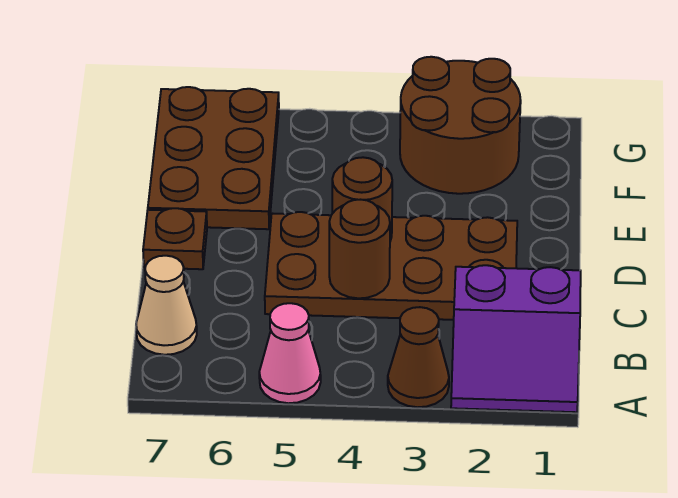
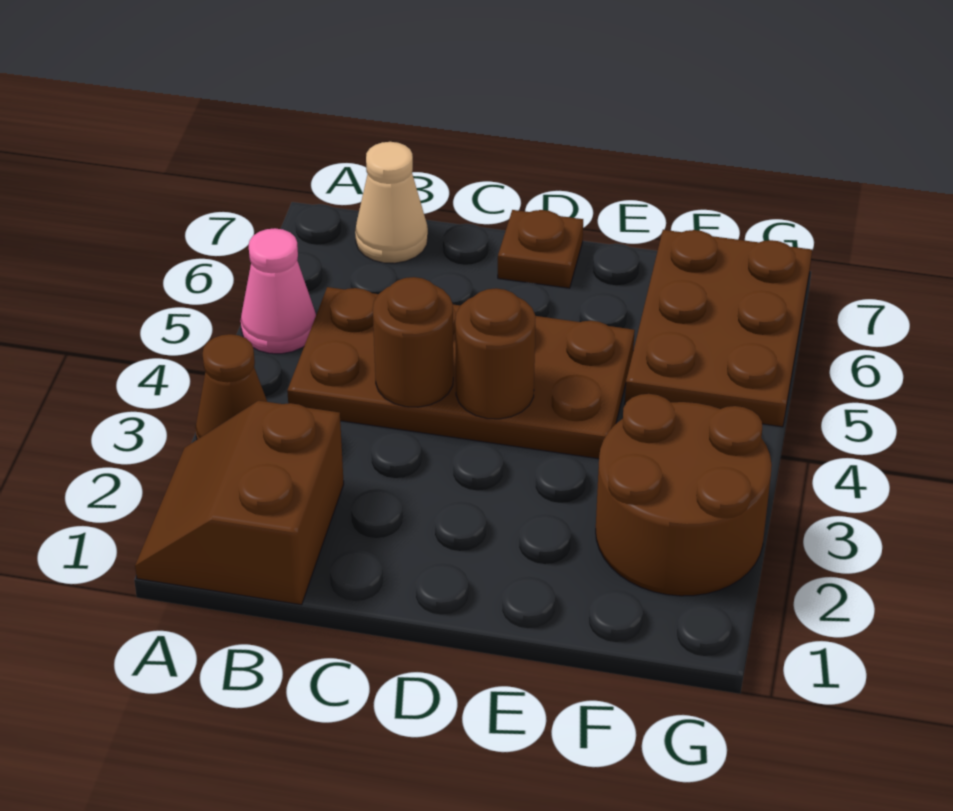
purple slope A1:B2 level 1 top B -> brown slope A1:B2 level 1 top B
brown plate C2:D5 level 1 -> brown plate B4:E5 level 1
brown plate E6:G7 level 1 -> brown plate F5:G7 level 1

